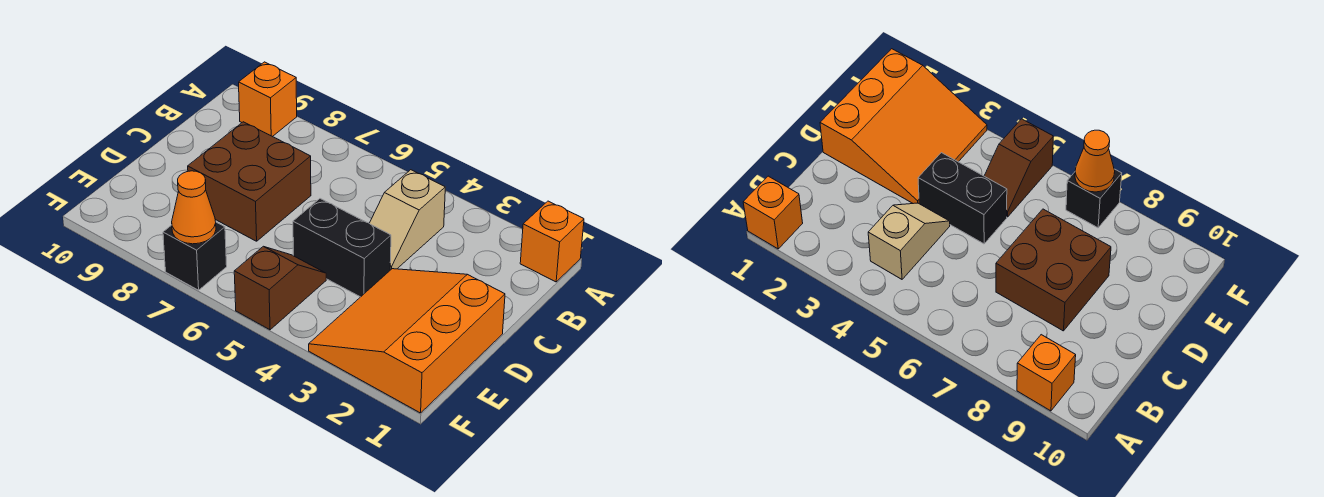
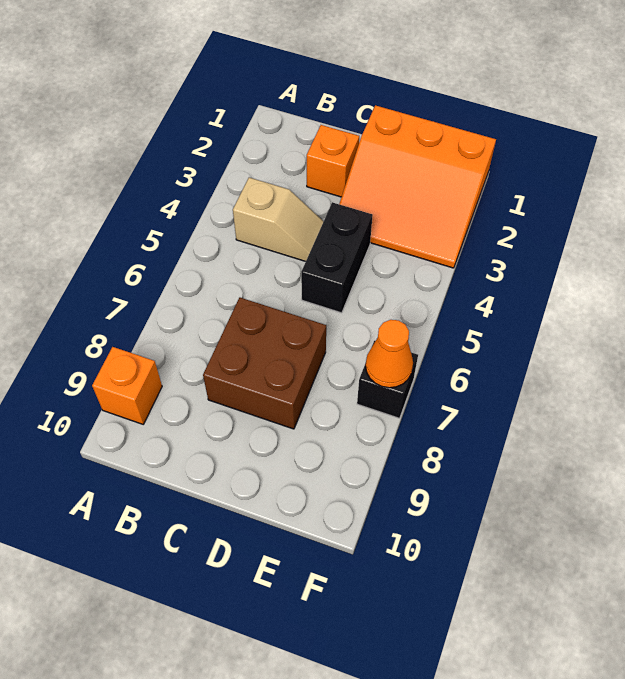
orange brick A1 level 1 -> orange brick C2 level 1
brown slope E5:F5 level 1 top F -> none

